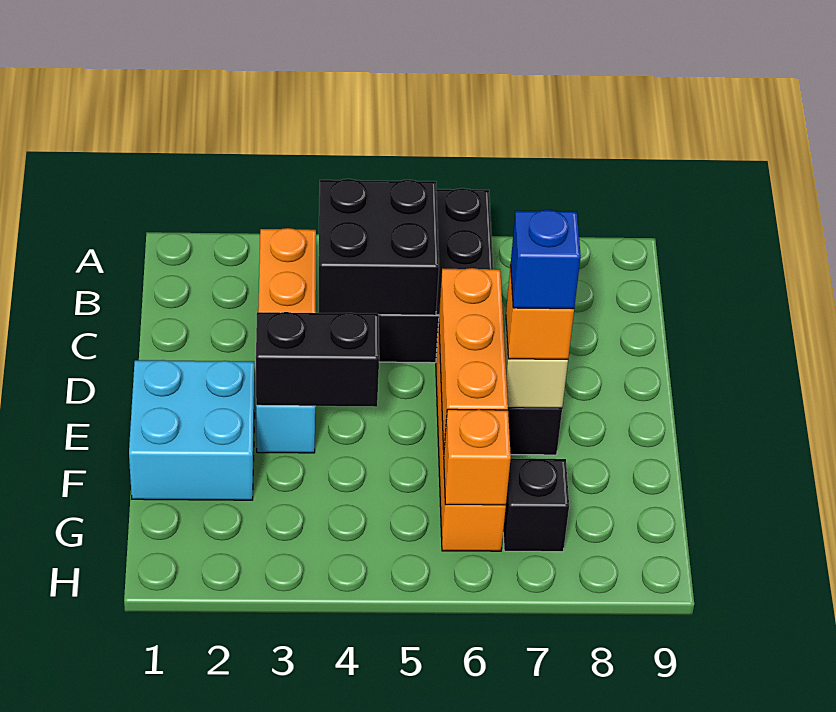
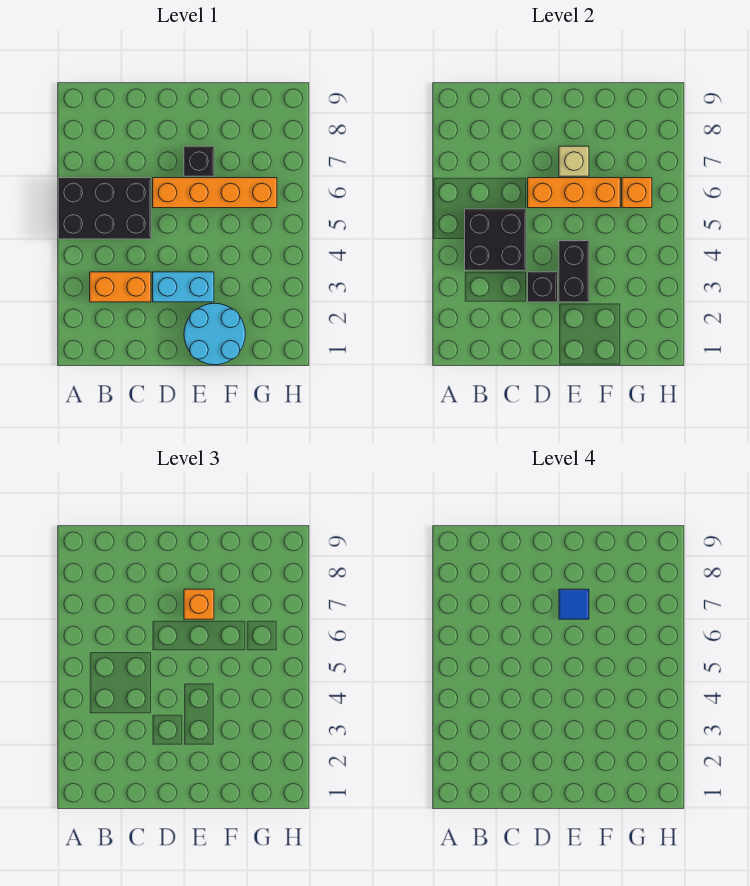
cyan brick E1:F2 level 1 -> cyan round brick E1:F2 level 1
blue brick E7 level 4 -> blue tile E7 level 4
black brick G7 level 1 -> black brick D3 level 2

